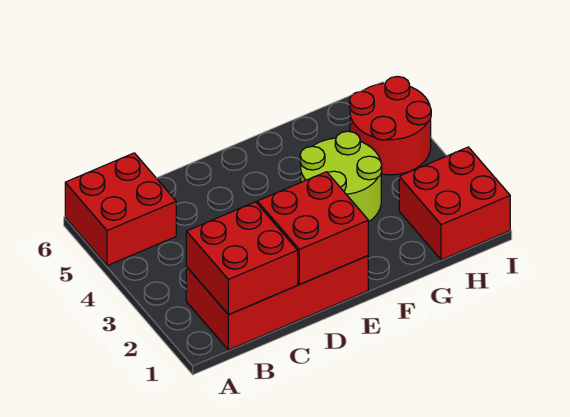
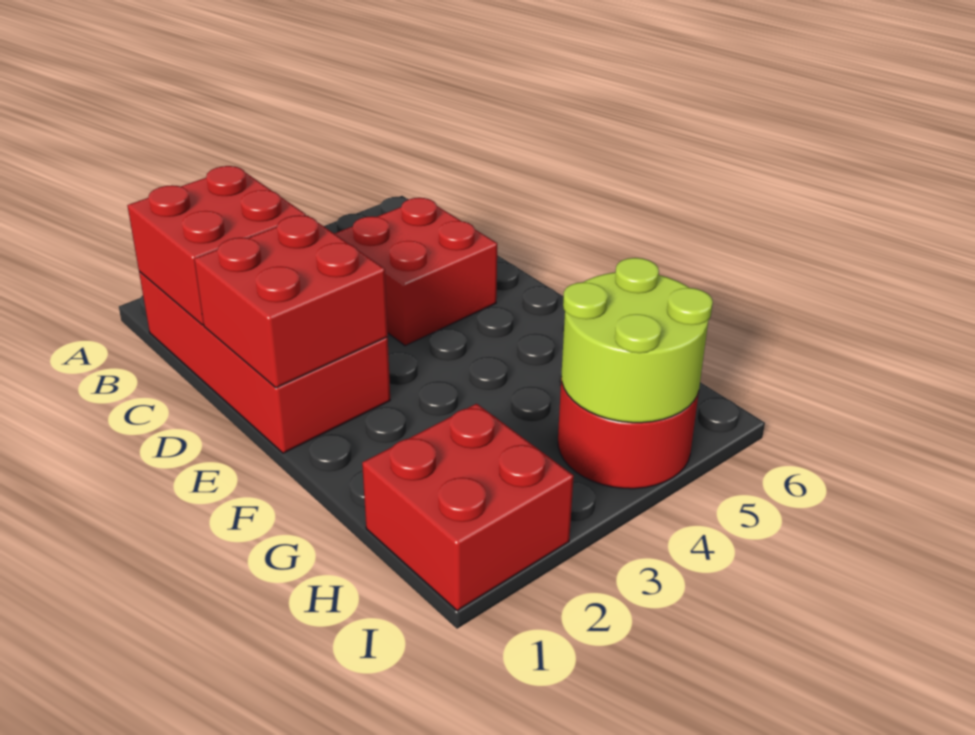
red brick A5:B6 level 1 -> red brick C4:D5 level 1
lime round brick F3:G4 level 1 -> lime round brick H4:I5 level 2

